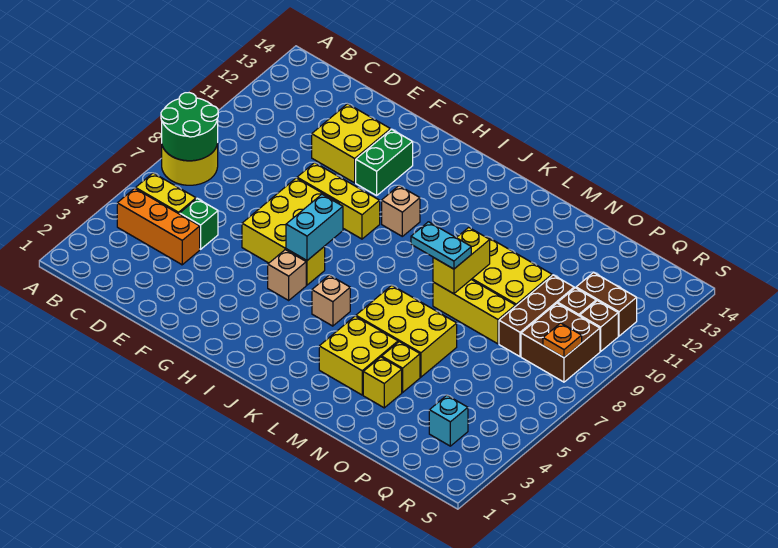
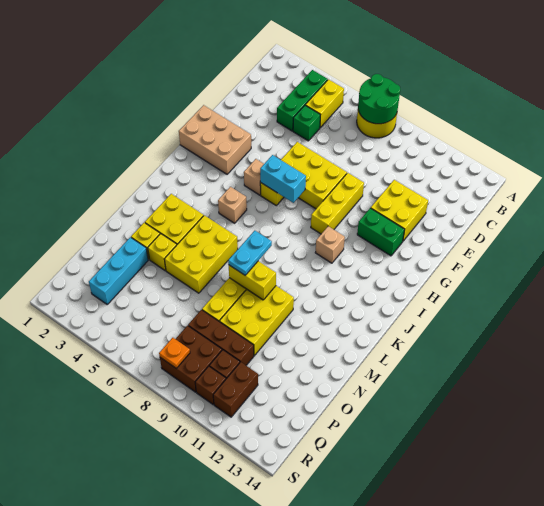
orange brick B4:D4 level 1 -> green brick B4:D4 level 1
none -> tan brick G1:H3 level 1
cyan brick Q3 level 1 -> cyan brick O3:Q3 level 1

